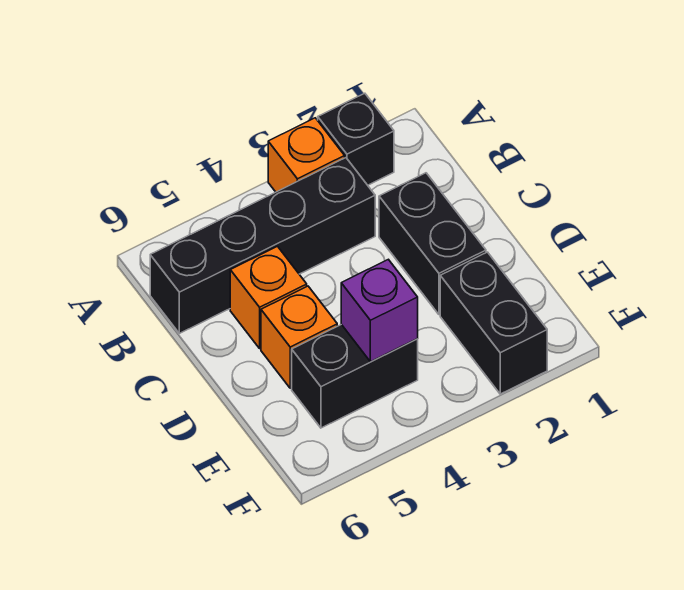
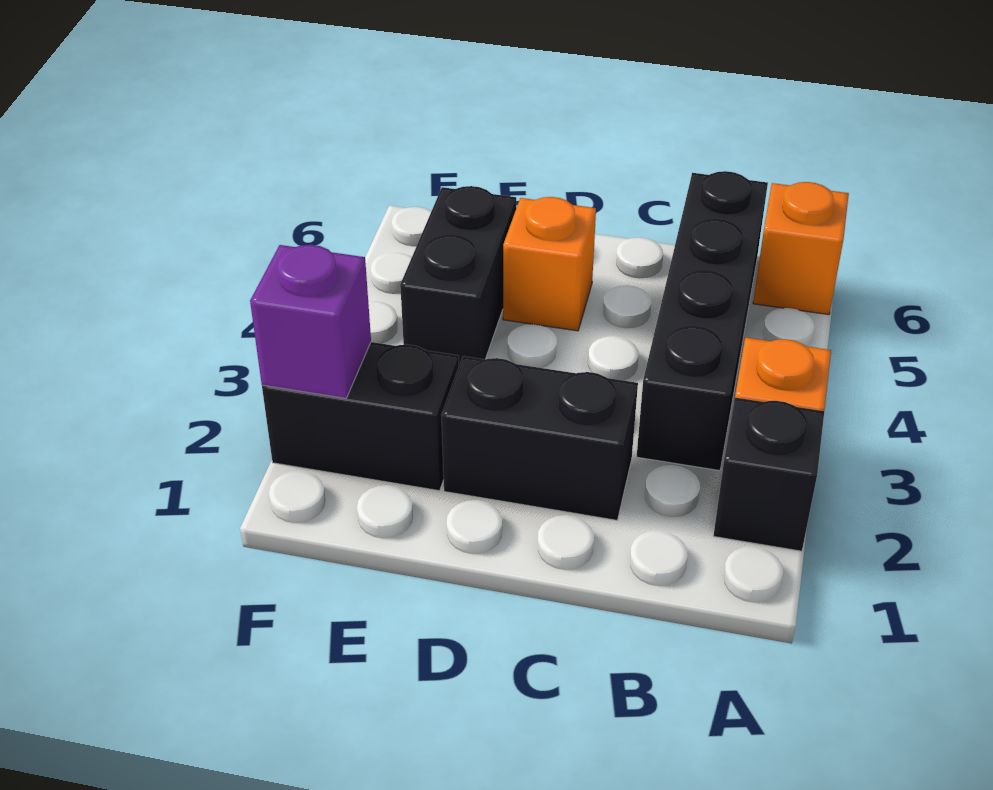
orange brick C5 level 1 -> orange brick A6 level 1
purple brick E4 level 2 -> purple brick F2 level 2

